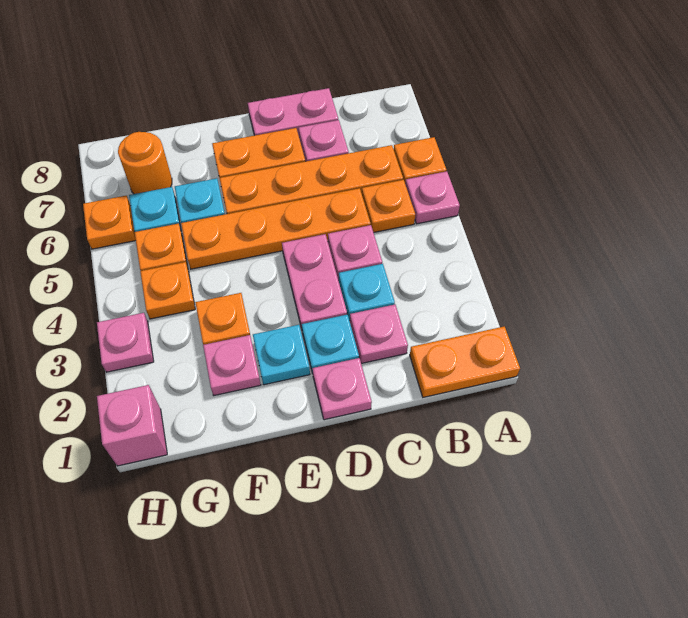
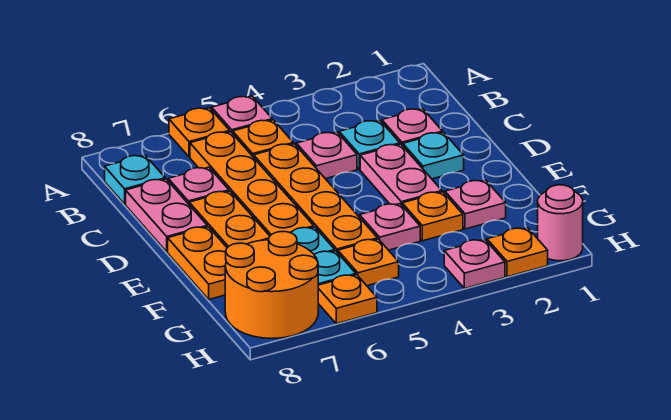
orange plate A1:B1 level 1 -> orange plate E8:F8 level 1
pink plate D1 level 1 -> pink plate F4 level 1
pink plate D3:D4 level 1 -> pink plate D3:E3 level 1
cyan plate E2 level 1 -> cyan plate B8 level 1
orange plate G4 level 1 -> orange plate H2 level 1
orange round brick G7 level 1 -> orange round brick G7:H8 level 1
pink brick H1 level 1 -> pink round brick H1 level 1

